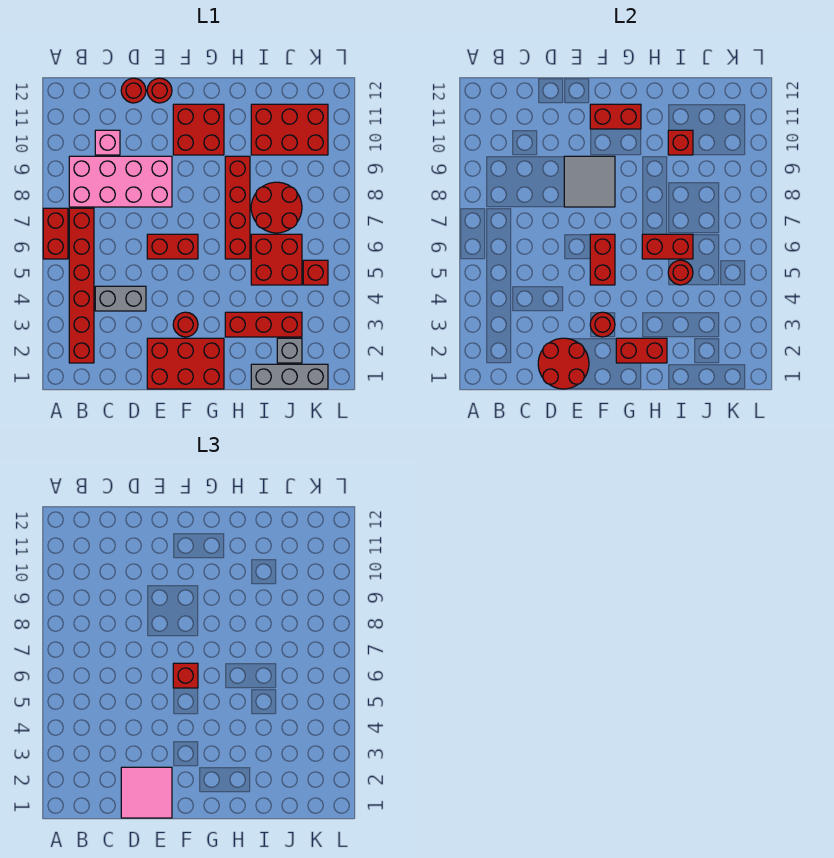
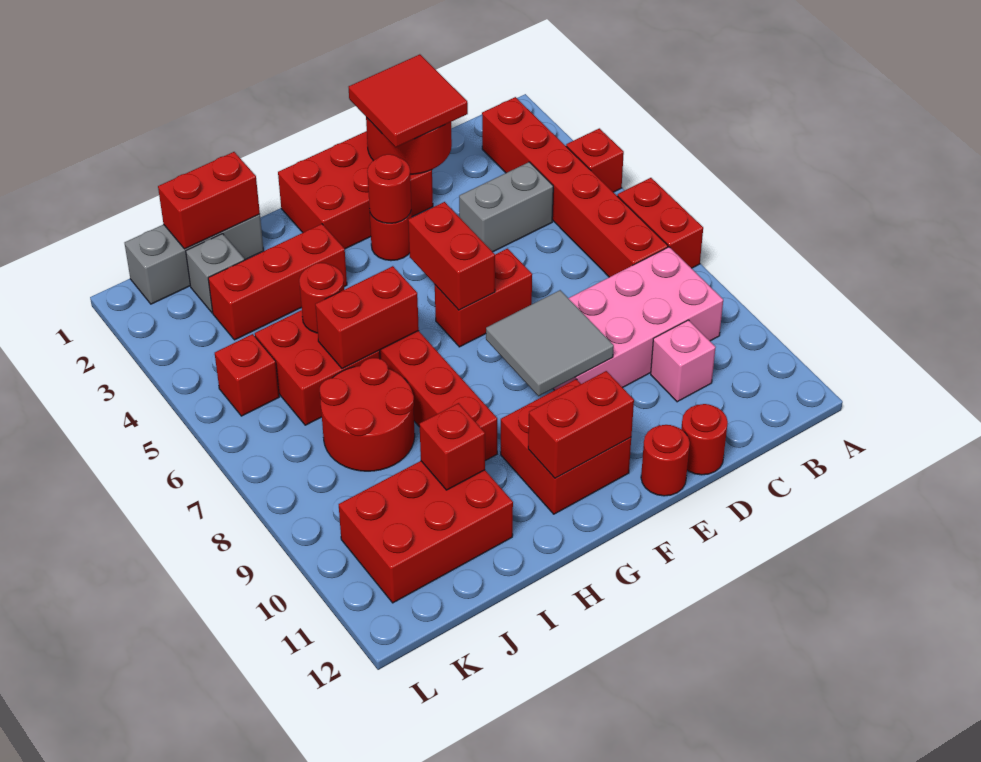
pink tile D1:E2 level 3 -> red tile D1:E2 level 3
red brick F6 level 3 -> red brick A4 level 1
red brick G2:H2 level 2 -> red brick I1:J1 level 2

